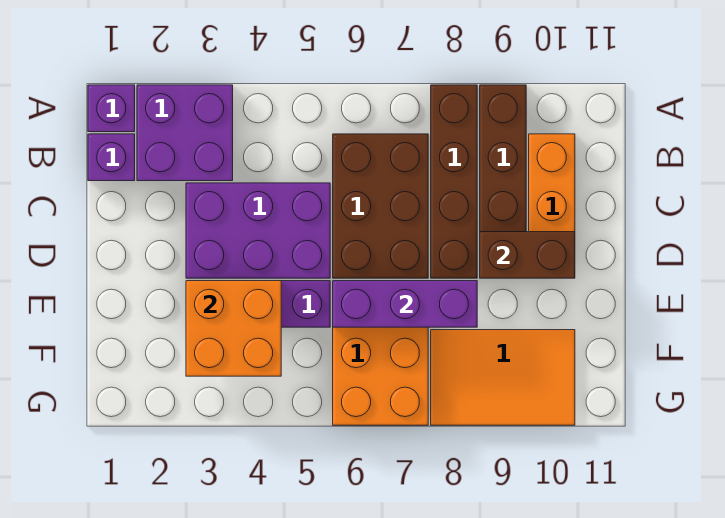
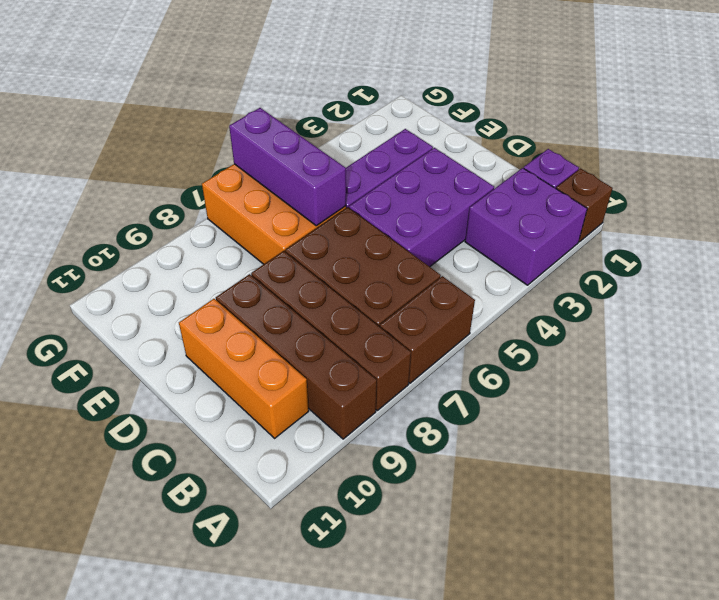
purple brick A1 level 1 -> brown brick A1 level 1
brown brick D9:D10 level 2 -> brown brick A6:A7 level 1
orange brick E3:F4 level 2 -> none
purple brick E6:E8 level 2 -> purple brick E6:G6 level 2
orange tile F8:G10 level 1 -> none

